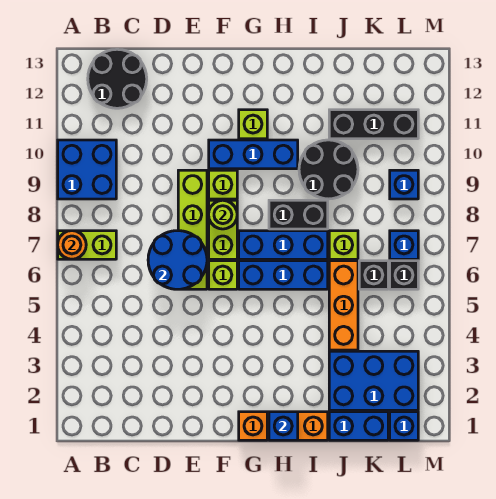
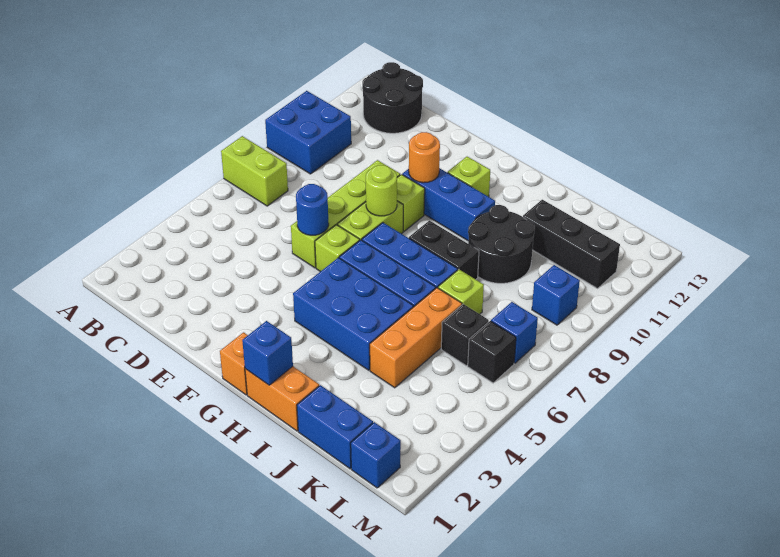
orange round brick A7 level 2 -> orange round brick F10 level 2
blue round brick D6:E7 level 2 -> blue round brick E6 level 2
blue brick J2:L3 level 1 -> blue brick G4:I5 level 1

